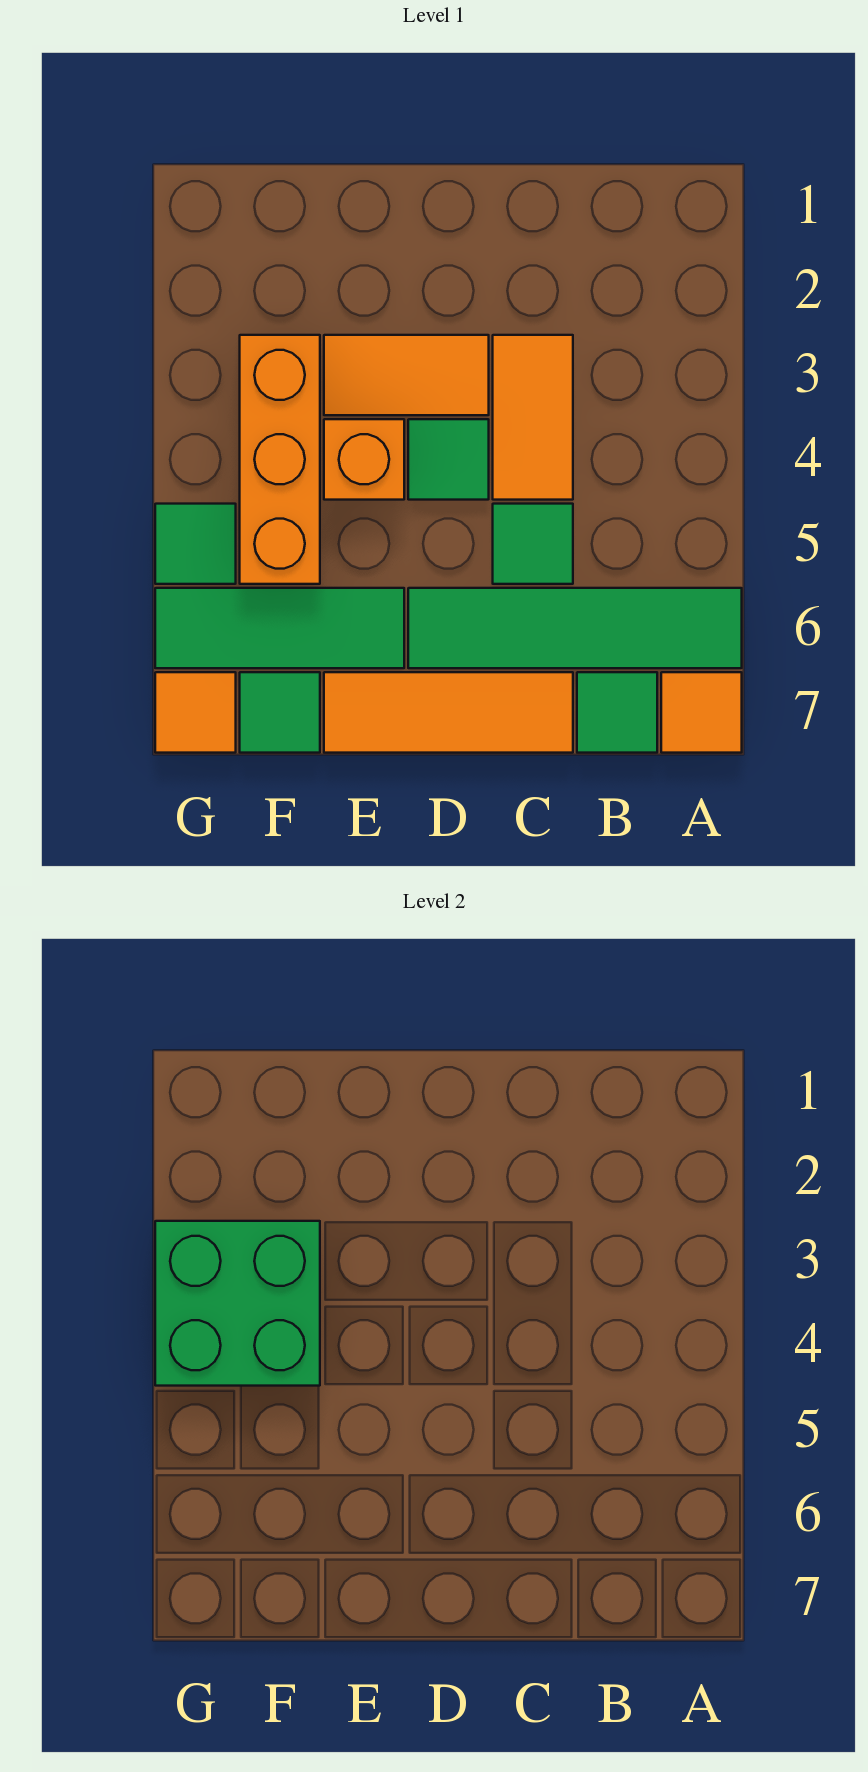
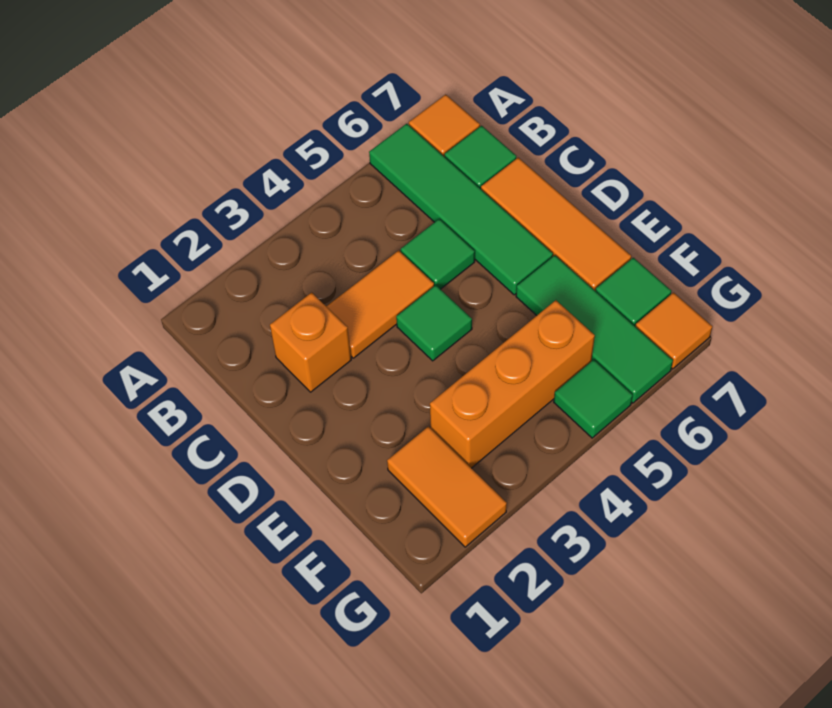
orange tile D3:E3 level 1 -> orange tile F2:G2 level 1
orange brick E4 level 1 -> orange brick C2 level 1
green brick F3:G4 level 2 -> none

